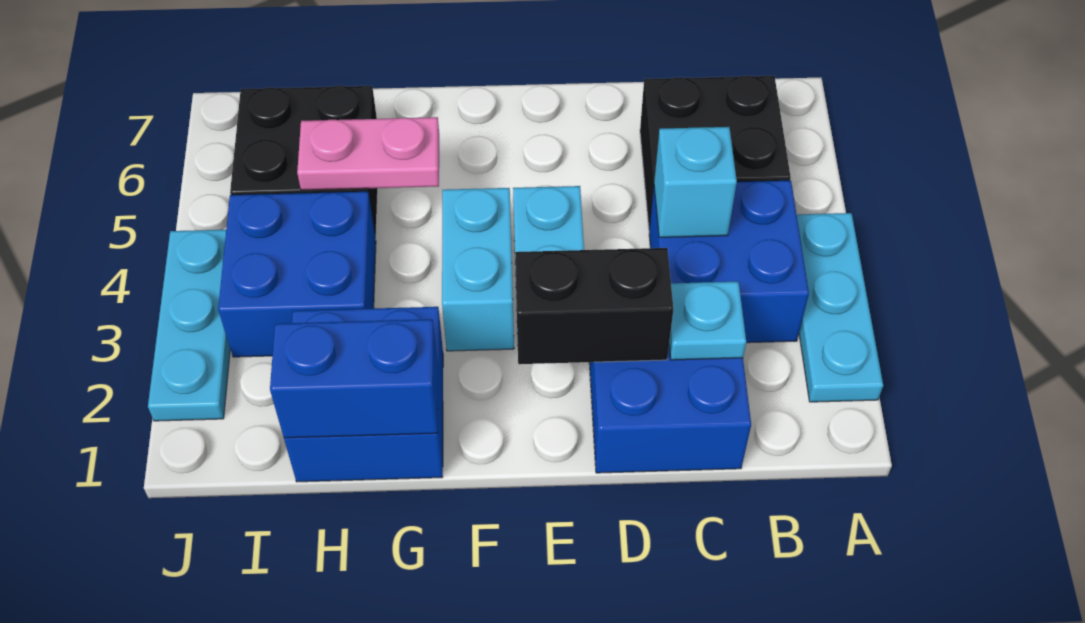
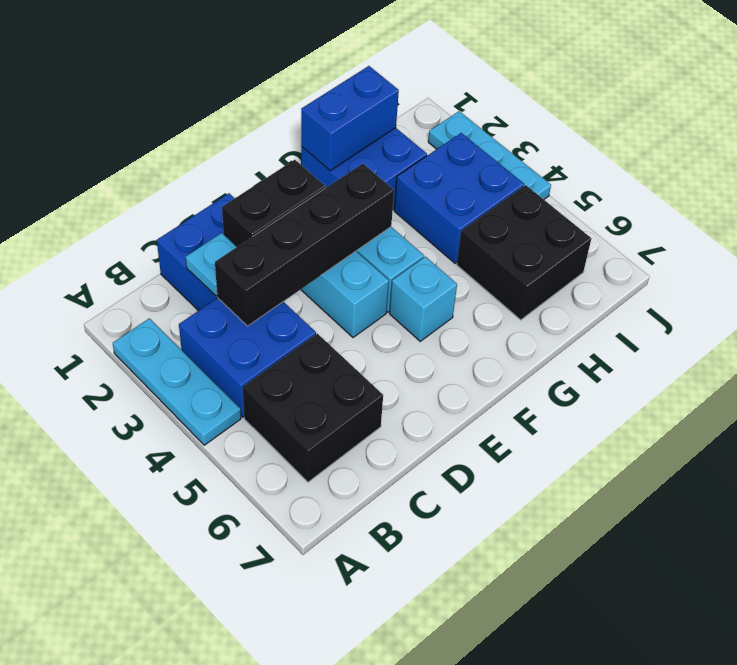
none -> black brick C3:F3 level 2
cyan brick C4 level 2 -> cyan brick F5 level 1
pink plate G5:H5 level 2 -> none

